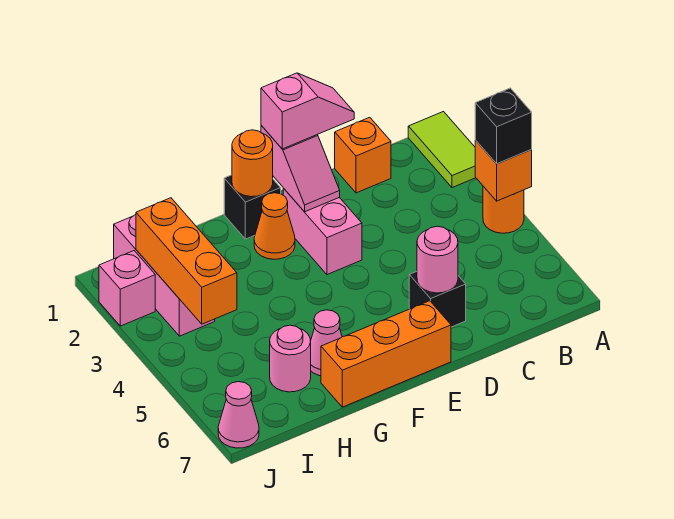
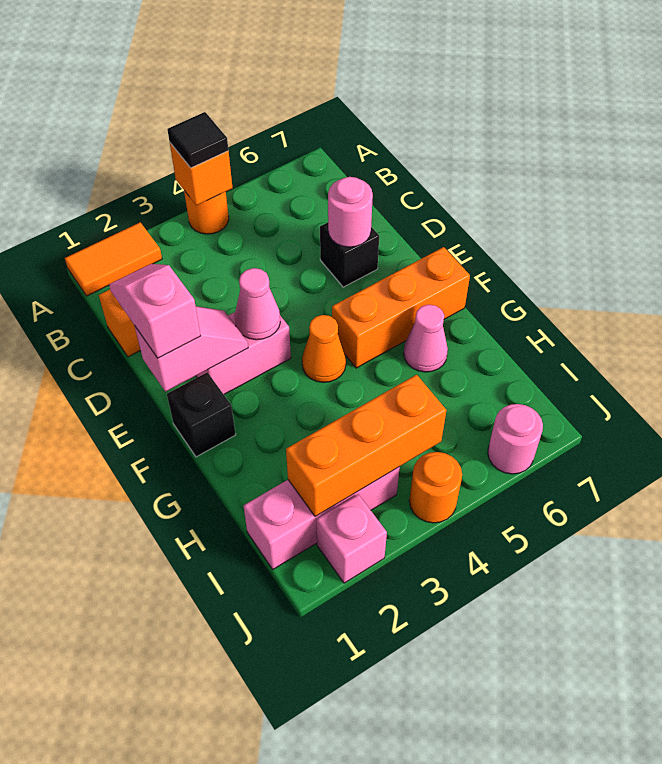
lime tile A1:A2 level 1 -> orange tile A1:A2 level 1
black brick A4 level 3 -> black tile A4 level 3
orange brick E7:G7 level 1 -> orange brick F5:F7 level 1
orange round brick F1 level 2 -> orange round brick J4 level 1
orange cone F2 level 1 -> orange cone F4 level 1
pink round brick H6 level 1 -> pink round brick J6 level 1
pink cone J7 level 1 -> pink cone E3 level 2

